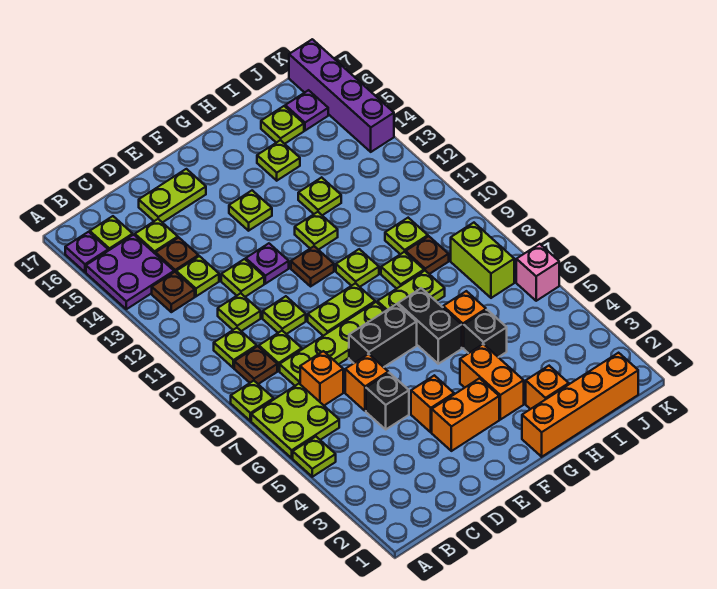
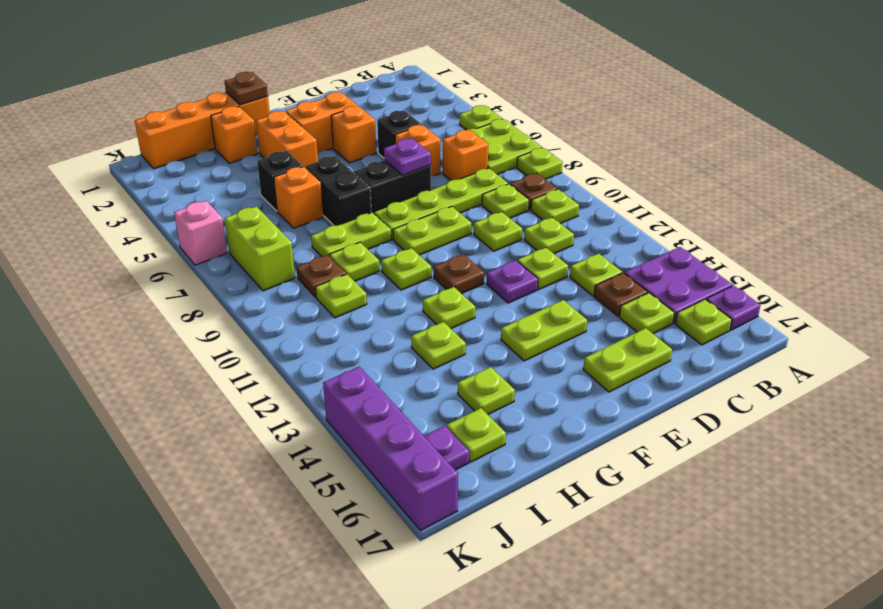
brown plate B13 level 1 -> brown plate G1 level 2
none -> purple plate E7 level 2
lime plate F14 level 1 -> lime plate E14:F14 level 1

